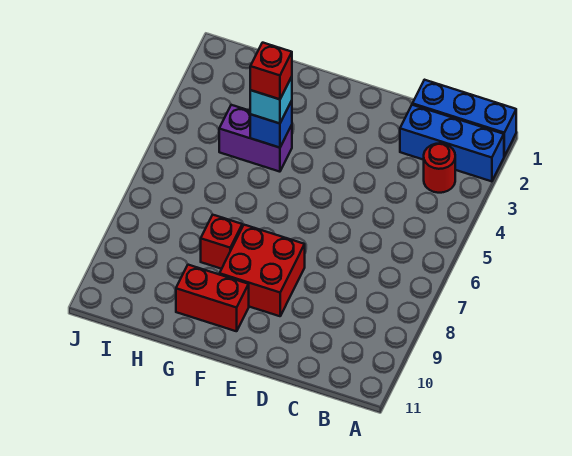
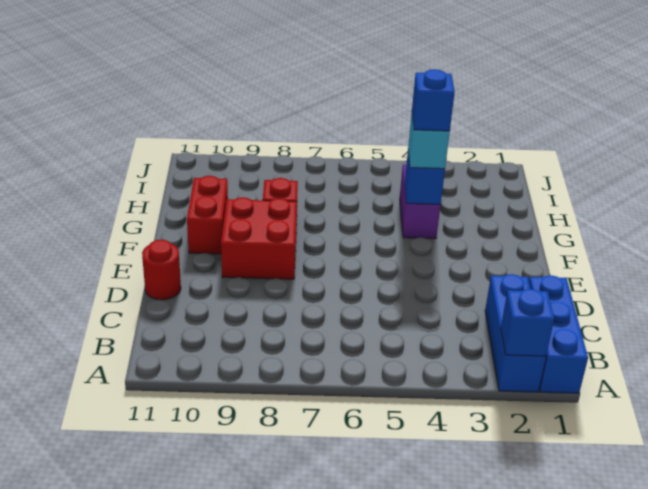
none -> blue brick A2 level 2
red round brick B3 level 1 -> red round brick D11 level 1
red brick G4 level 4 -> blue brick G4 level 4

